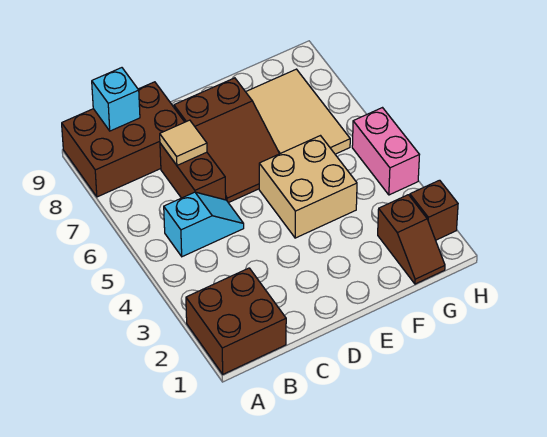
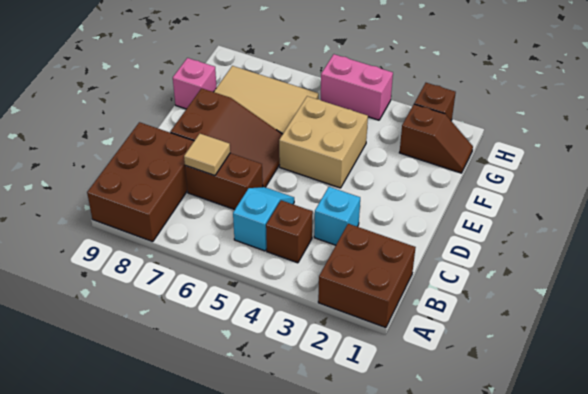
none -> brown brick B4 level 1
cyan brick B9 level 2 -> cyan brick C3 level 1
none -> pink brick F9 level 1

